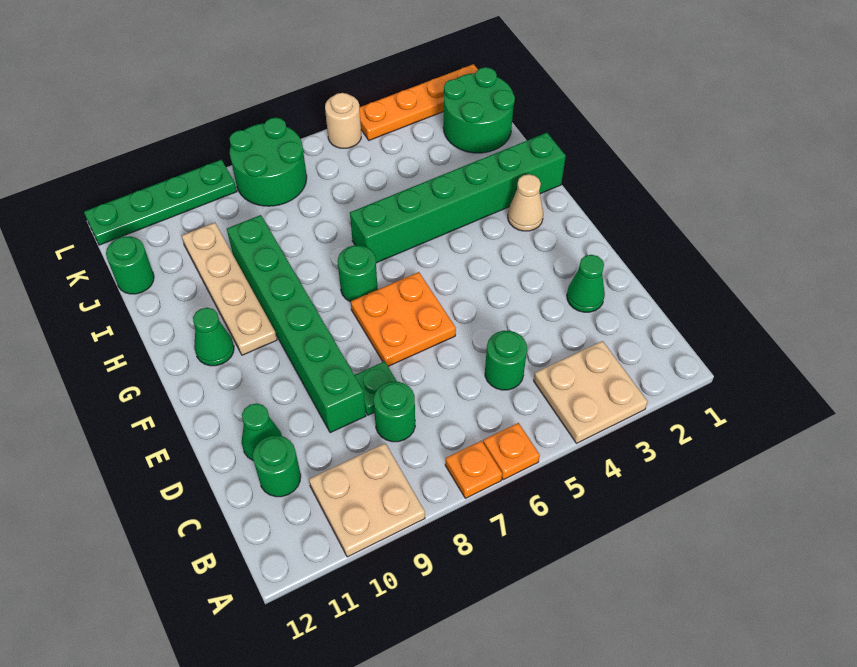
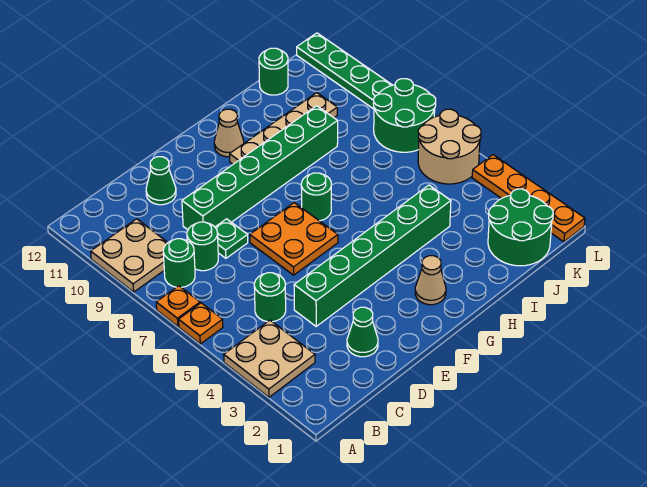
green round brick C11 level 1 -> green round brick B8 level 1
green cone G11 level 1 -> tan cone G11 level 1
green brick H1:H6 level 1 -> green brick D4:I4 level 1
tan round brick L5 level 1 -> tan round brick K5:L6 level 1

